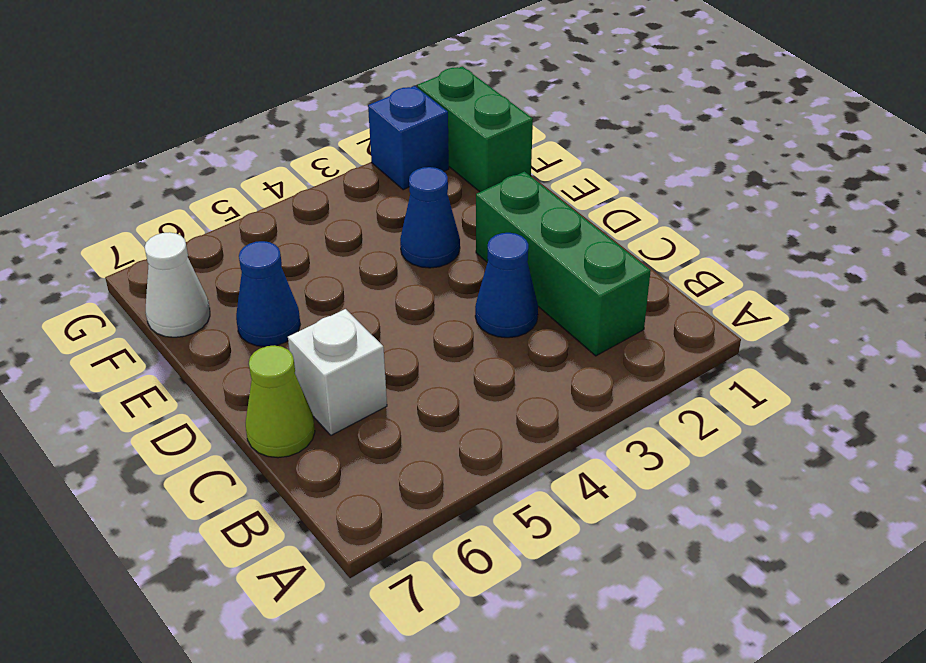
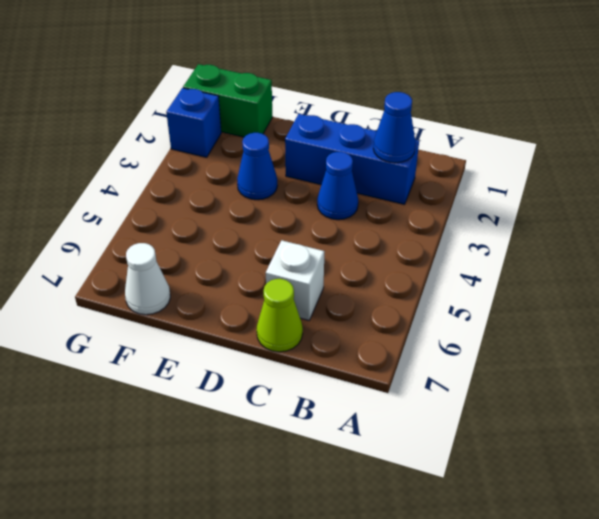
green brick B2:D2 level 1 -> blue brick B2:D2 level 1
blue cone E6 level 1 -> blue cone B2 level 2

